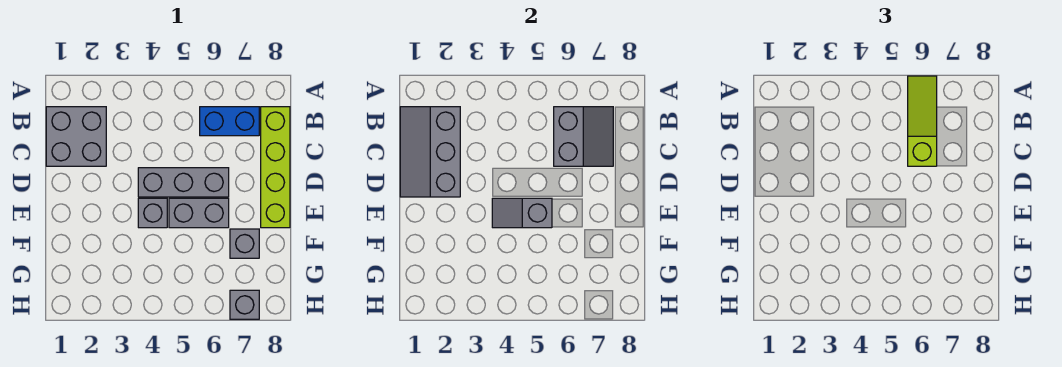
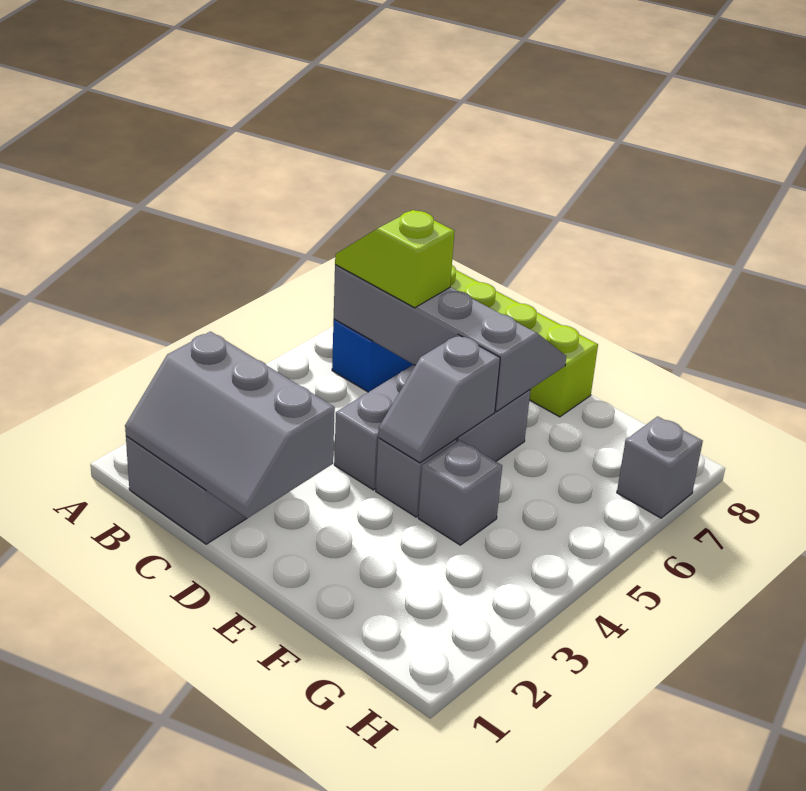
lime slope A6:C6 level 3 top C -> lime slope B6:C6 level 3 top C
grey slope B6:C7 level 2 top 6 -> grey slope B6:E7 level 2 top 6
grey brick F7 level 1 -> grey brick F4 level 1

